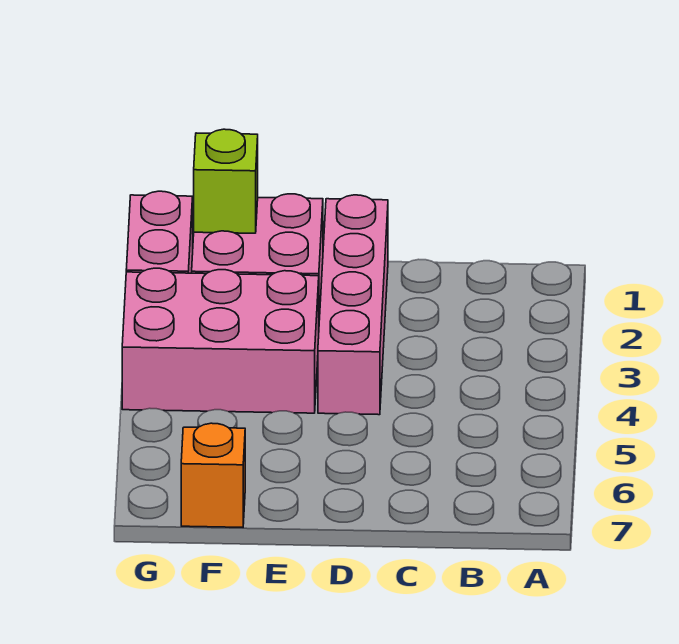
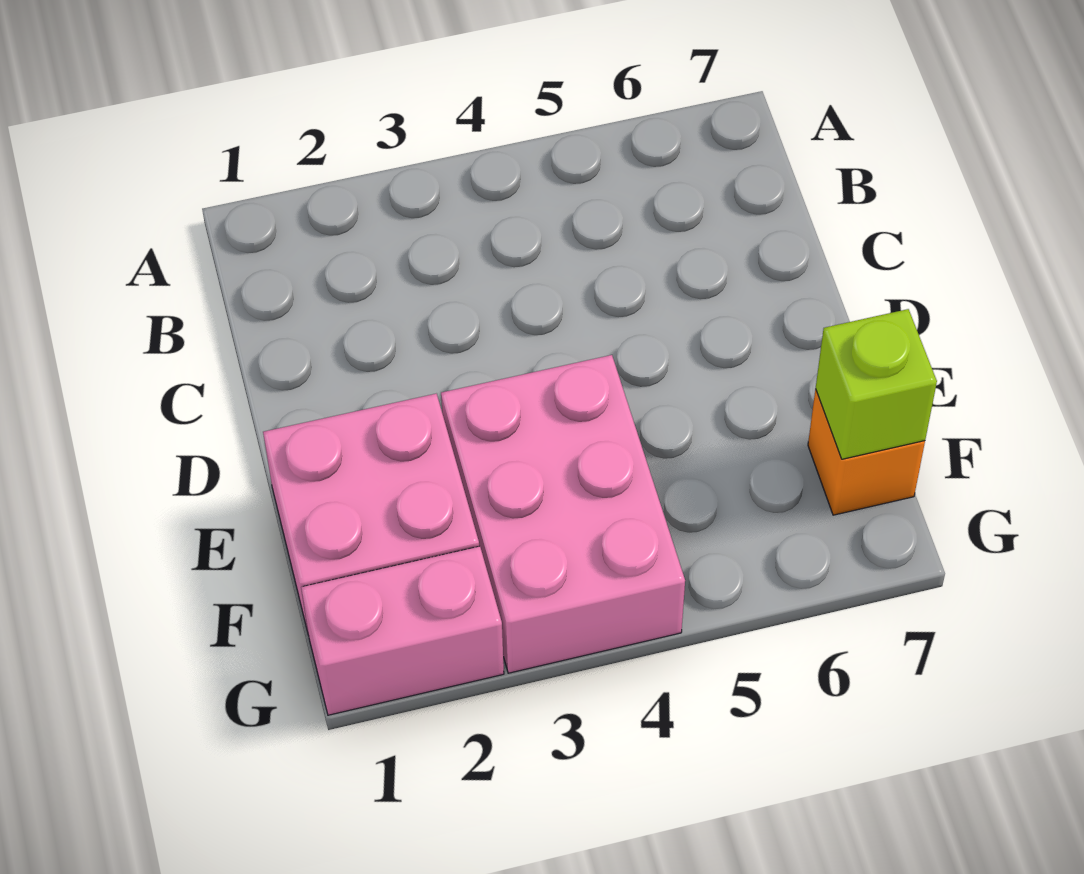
pink brick D1:D4 level 1 -> none
lime brick F1 level 2 -> lime brick F7 level 2

